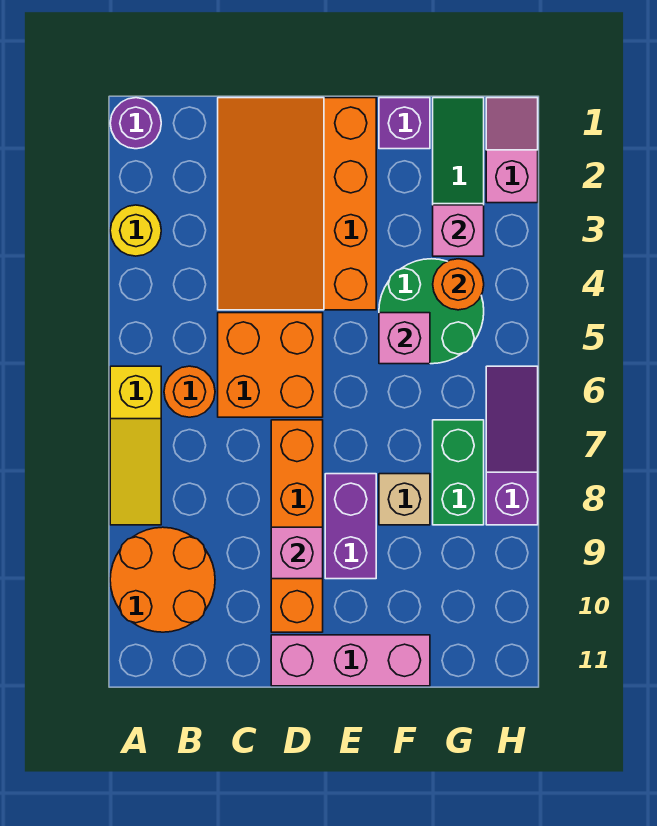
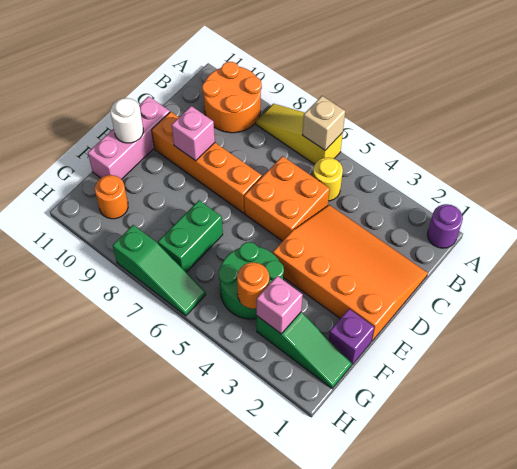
yellow round brick A3 level 1 -> yellow round brick B5 level 1
orange round brick B6 level 1 -> orange round brick G10 level 1
purple brick E8:E9 level 1 -> none
none -> white round brick E11 level 2
pink brick F5 level 2 -> none
tan brick F8 level 1 -> tan brick A6 level 2
green brick G7:G8 level 1 -> green brick F7:G7 level 1
pink slope H1:H2 level 1 top 2 -> none
purple slope H6:H8 level 1 top 8 -> green slope H6:H8 level 1 top 8

